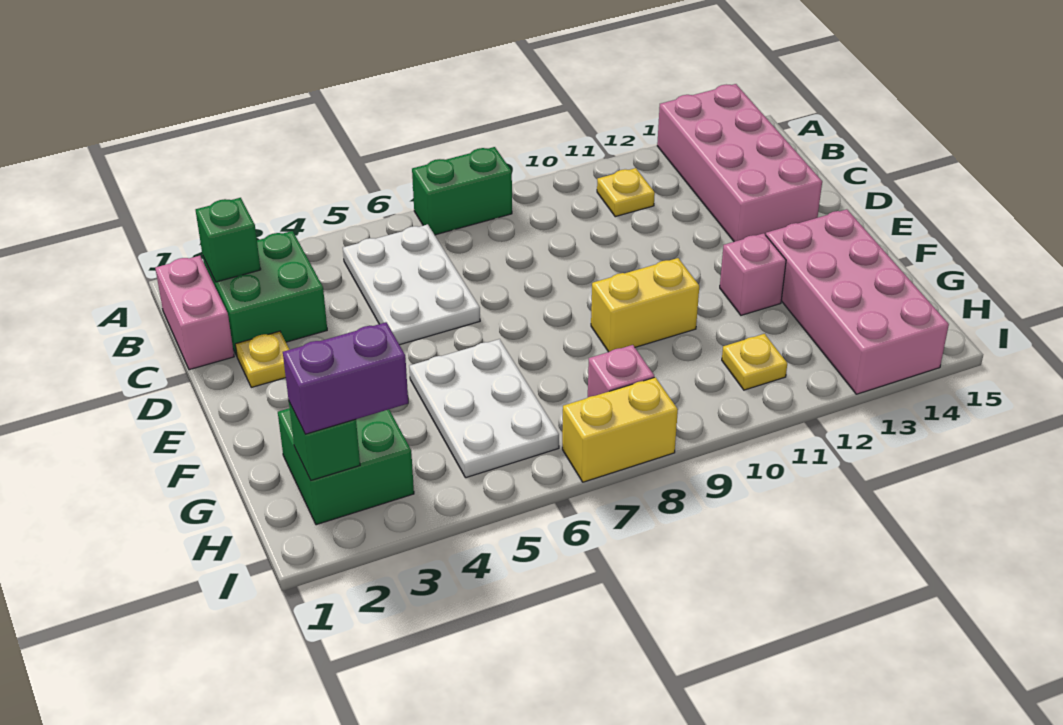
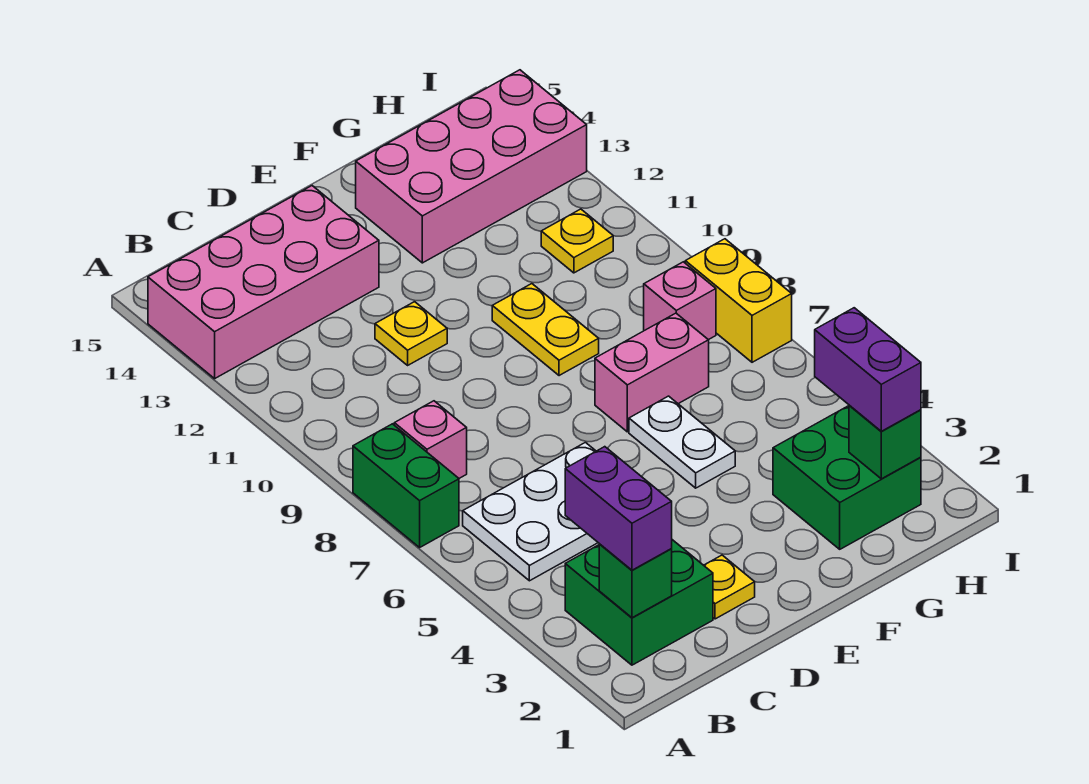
pink brick B1:C1 level 1 -> pink brick F7:G7 level 1
none -> purple brick B2:B3 level 3
yellow plate B11 level 1 -> yellow plate D11 level 1
white plate F5:H6 level 1 -> white plate F5:F6 level 1
yellow brick F9:F10 level 1 -> yellow plate F9:F10 level 1
pink brick F12 level 1 -> pink brick B8 level 1

